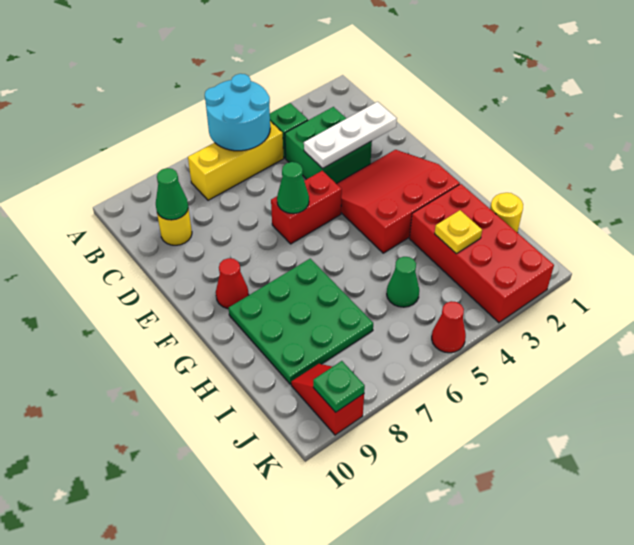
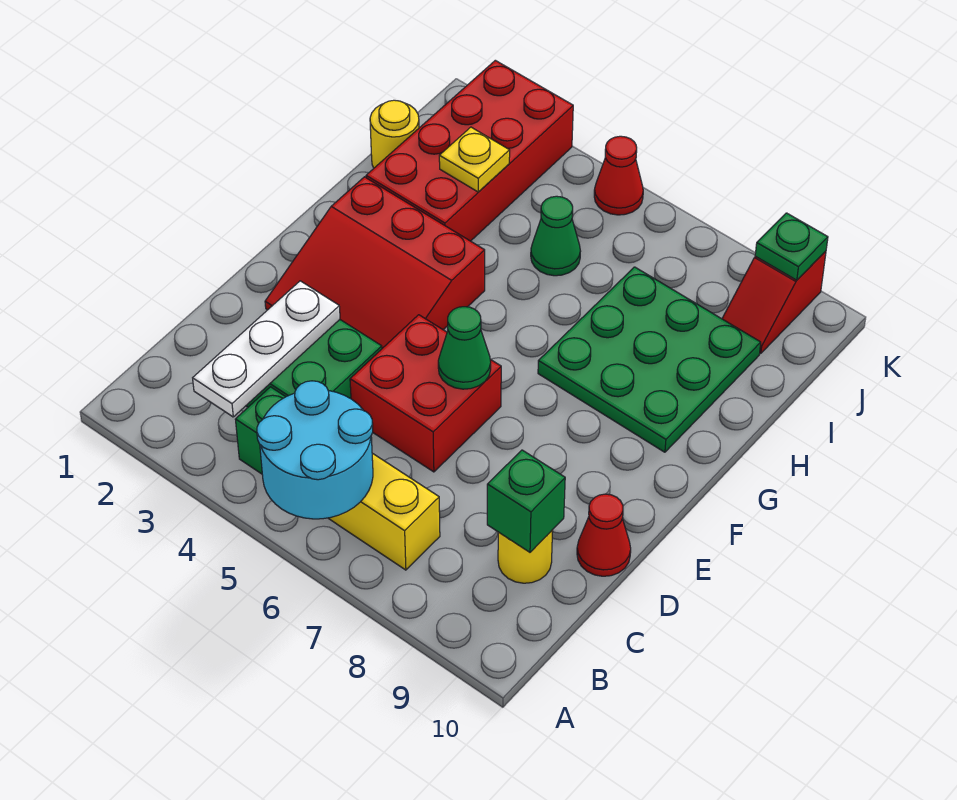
green cone C9 level 2 -> green brick C9 level 2
white plate D2:D4 level 2 -> white plate B3:D3 level 2
red brick E5:E6 level 1 -> red brick D5:E6 level 1
red cone F9 level 1 -> red cone D10 level 1

